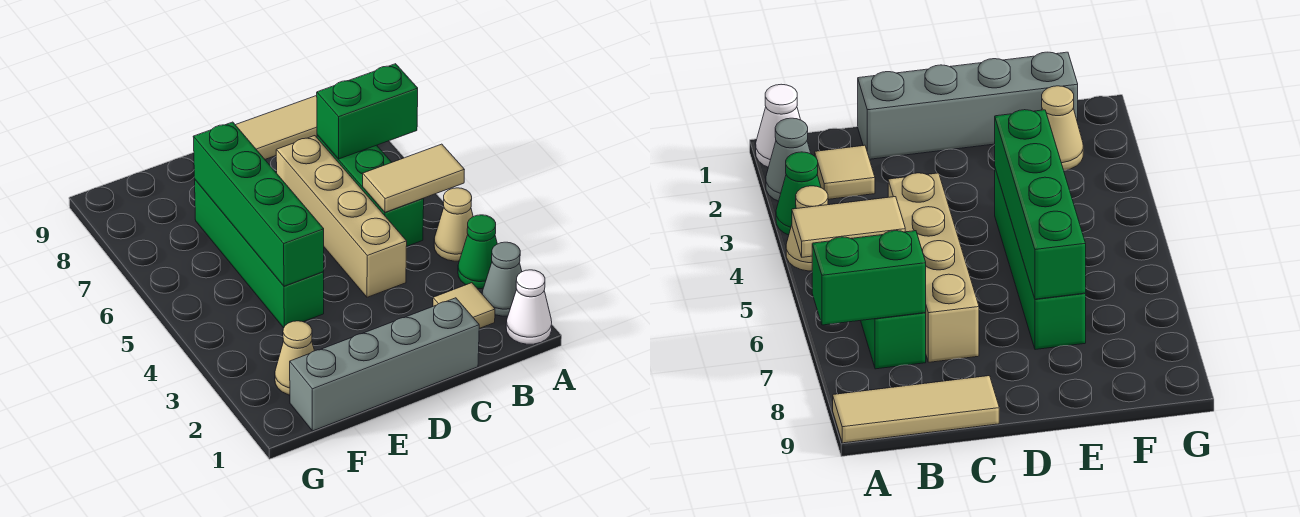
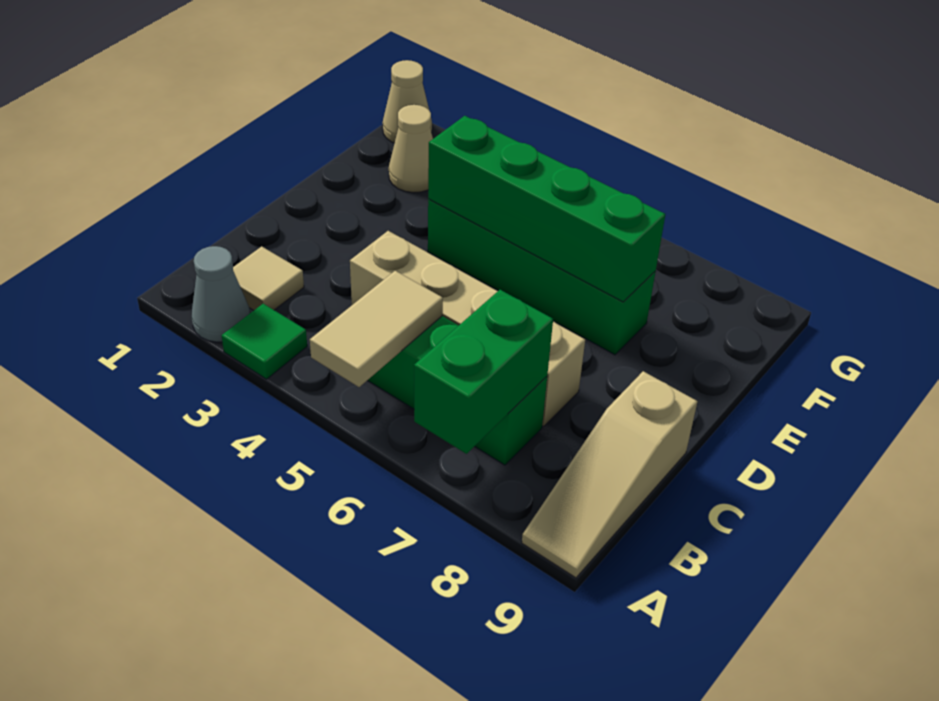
white cone A1 level 1 -> none
green cone A3 level 1 -> green tile A3 level 1
tan cone A4 level 1 -> tan cone G1 level 1
tan tile A9:C9 level 1 -> tan slope A9:C9 level 1 top C
grey brick C1:F1 level 1 -> none

